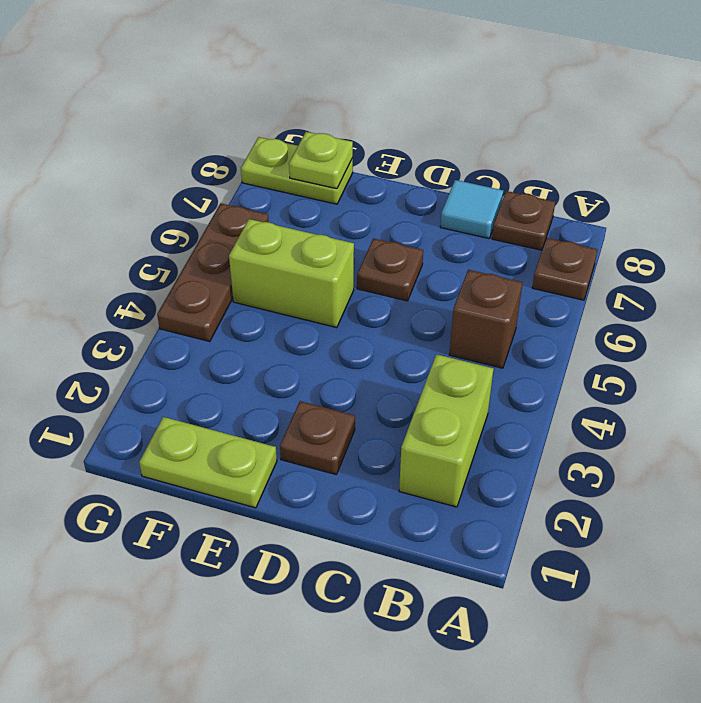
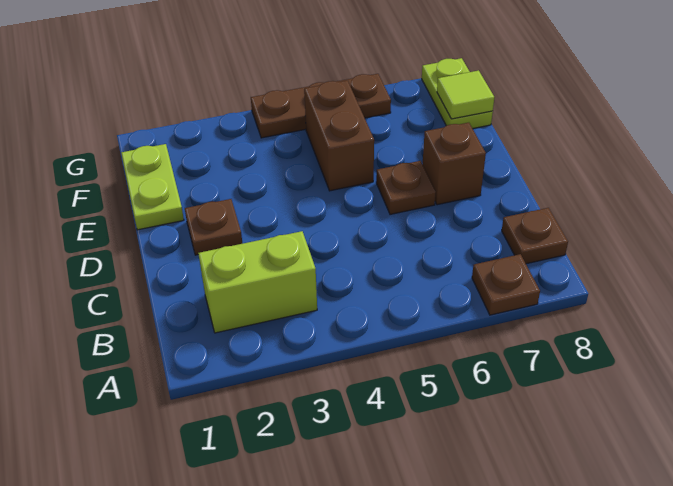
brown brick B5 level 1 -> brown brick D7 level 1
cyan tile C8 level 1 -> none
lime brick E5:F5 level 1 -> brown brick E5:F5 level 1
lime plate F8 level 2 -> lime tile F8 level 2

